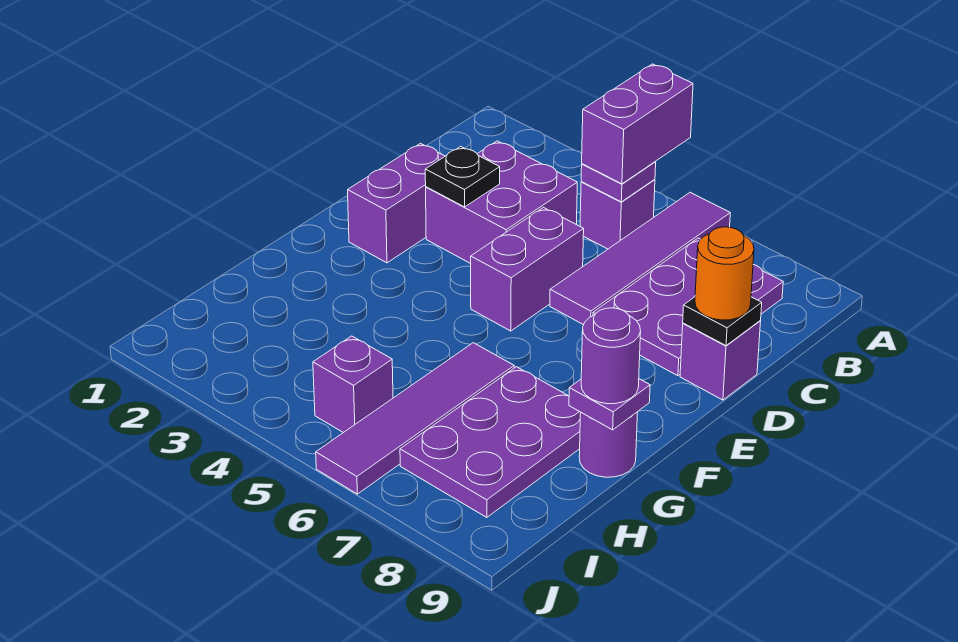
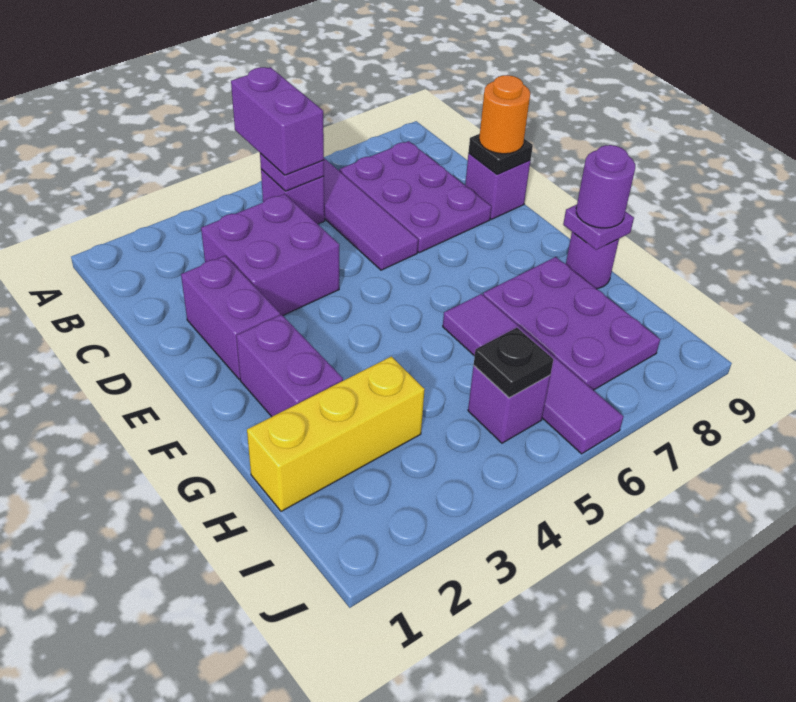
black plate D3 level 2 -> black plate I5 level 2
purple brick D5:E5 level 1 -> purple brick F2:G2 level 1
none -> yellow brick H1:H3 level 1

